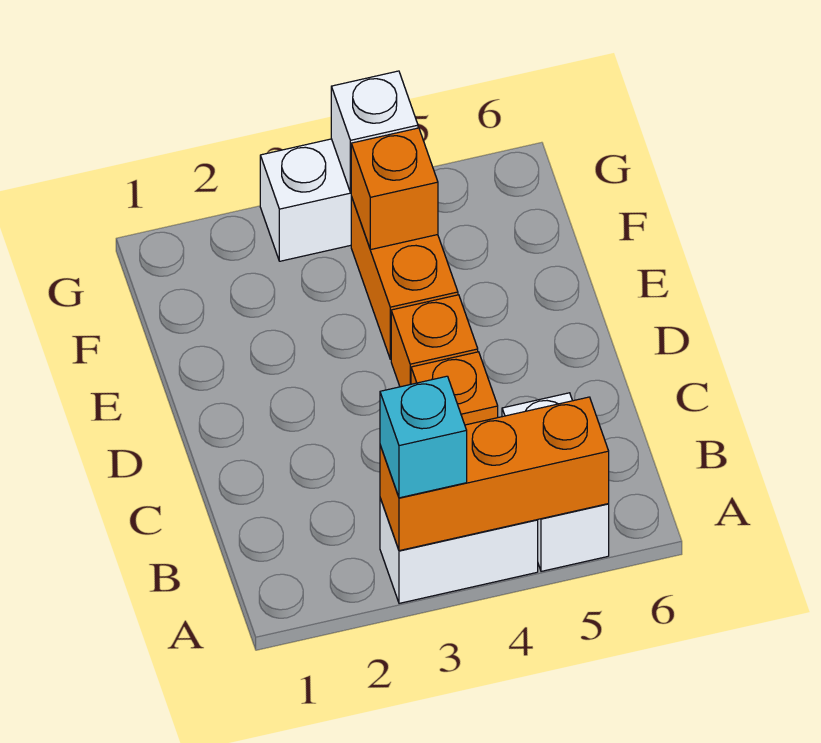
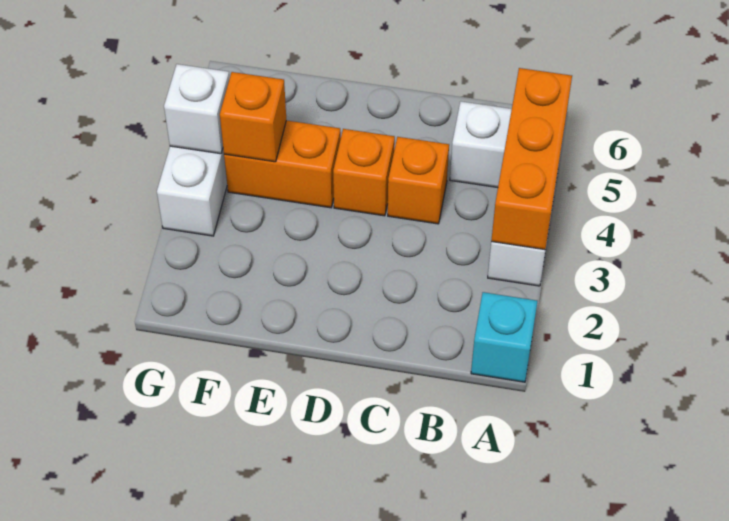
cyan brick A3 level 3 -> cyan brick A1 level 1

